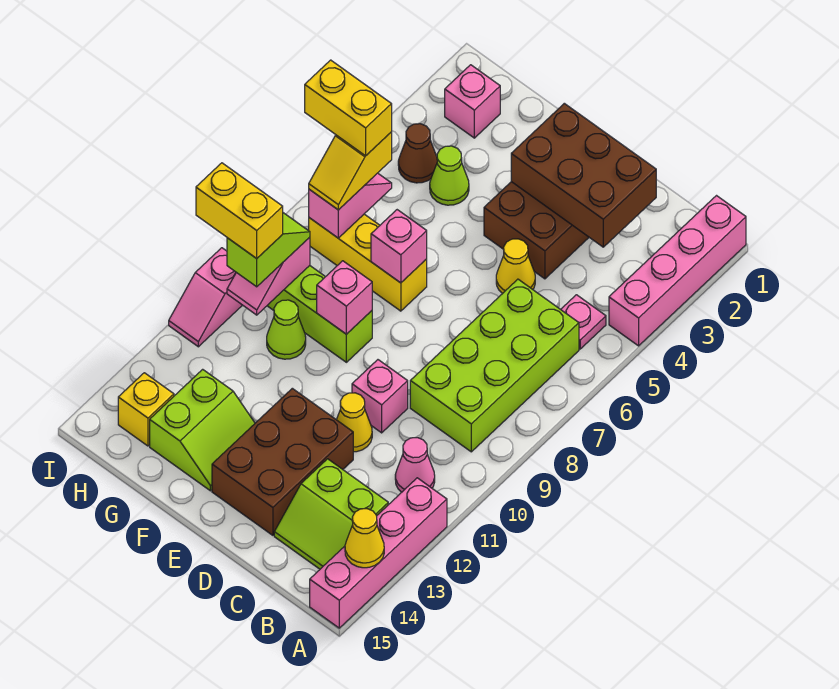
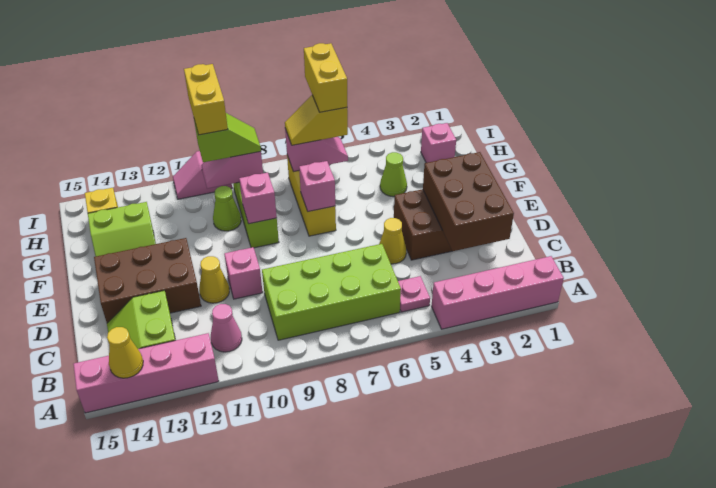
brown cone H4 level 1 -> none

